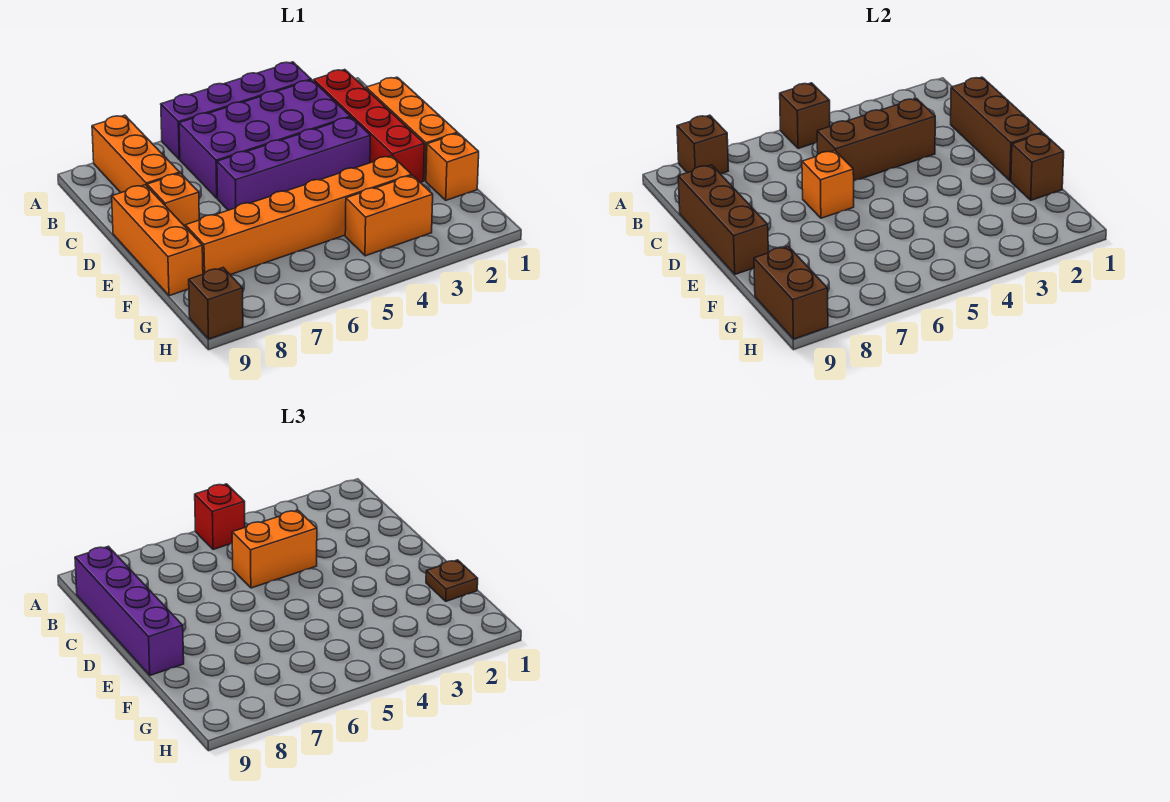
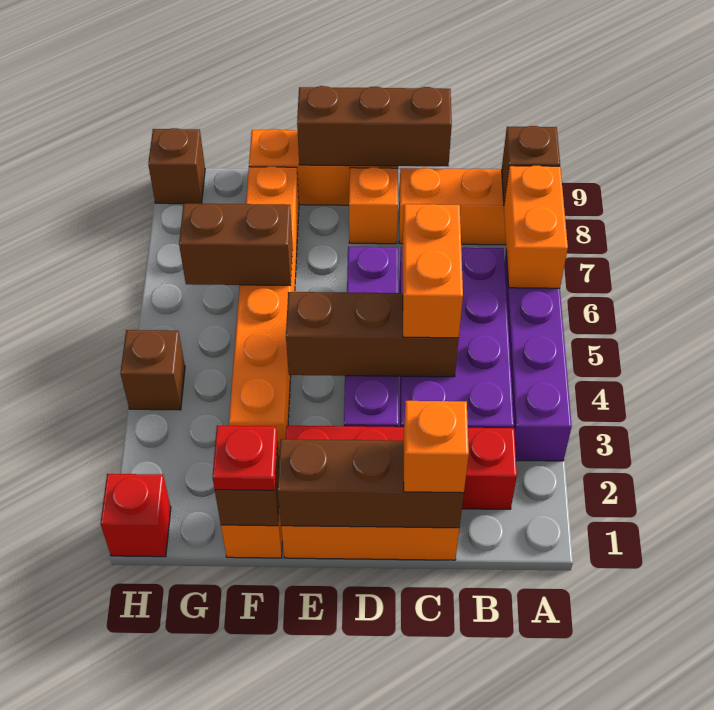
brown brick A5 level 2 -> brown brick H4 level 1
red brick A5 level 3 -> red brick H1 level 1
purple brick B9:E9 level 3 -> none
brown brick C3:C5 level 2 -> brown brick C4:E4 level 2
orange brick D6 level 2 -> orange brick C1 level 3
brown plate F1 level 3 -> red plate F1 level 3
orange brick G3:G4 level 1 -> orange brick A6:A7 level 2
brown brick G9:H9 level 2 -> brown brick F6:G6 level 2

